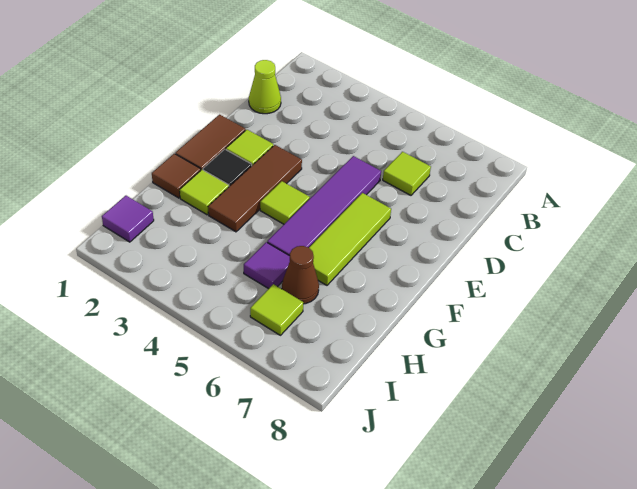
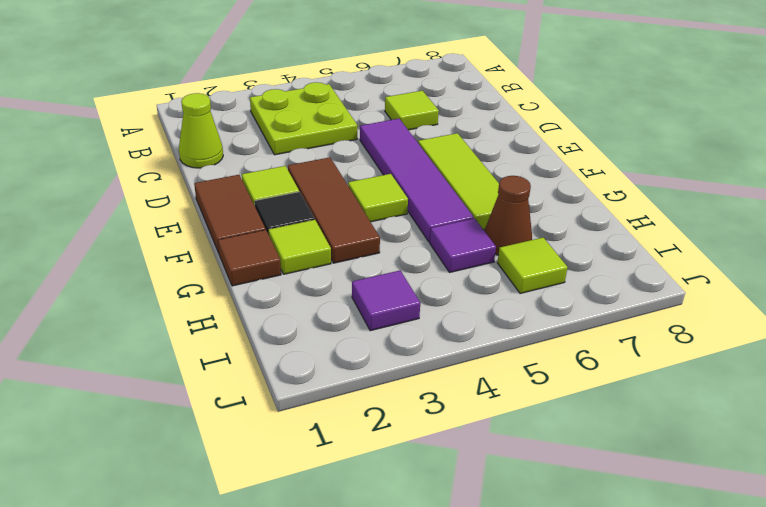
none -> lime plate B3:C4 level 1
purple tile I1 level 1 -> purple tile I3 level 1

